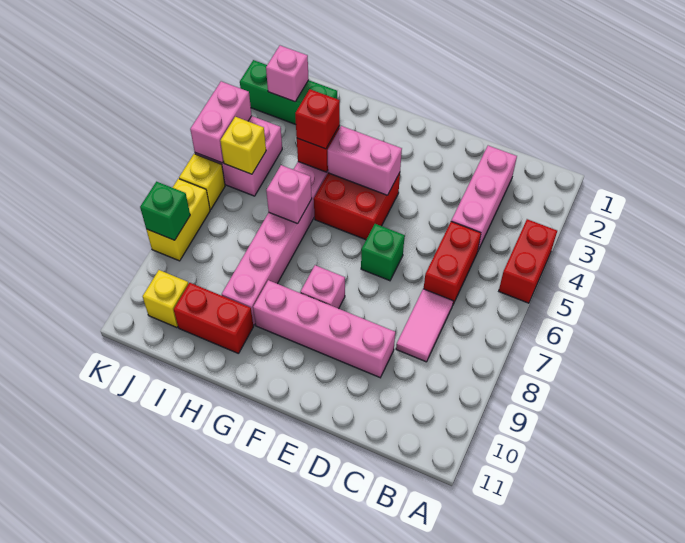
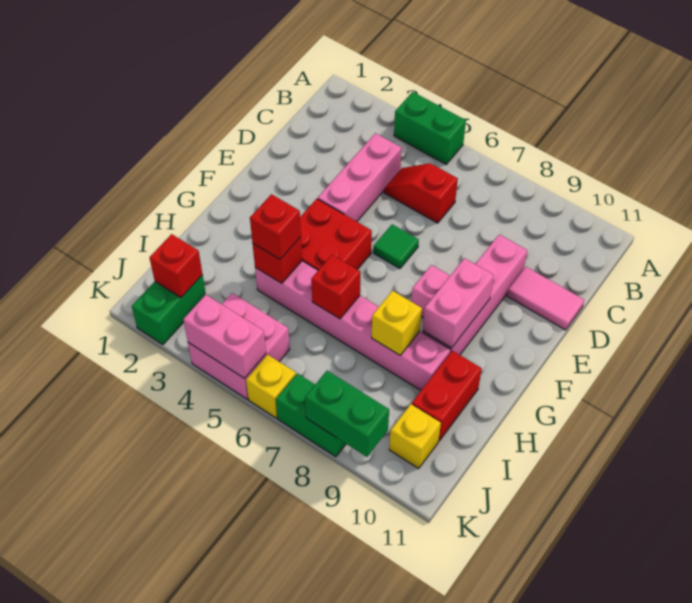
red brick A4:A5 level 1 -> green brick A4:A5 level 1
pink brick C2:C4 level 1 -> pink brick C4:E4 level 1
red brick C5:C6 level 1 -> red slope C5:C6 level 1 top 6
pink tile C7:C8 level 1 -> pink tile D10:D11 level 1
green brick E6 level 1 -> green tile E6 level 1
pink brick F4:G4 level 2 -> pink brick F9:G9 level 2
pink brick H6 level 2 -> red brick H6 level 2
green brick I2:K2 level 1 -> green brick J2:K2 level 1
pink brick J2 level 2 -> red brick J2 level 2
yellow brick J5 level 2 -> yellow brick H8 level 2
yellow brick K7:K8 level 1 -> green brick K7:K8 level 1
green brick K8 level 2 -> green brick K8:K9 level 2

